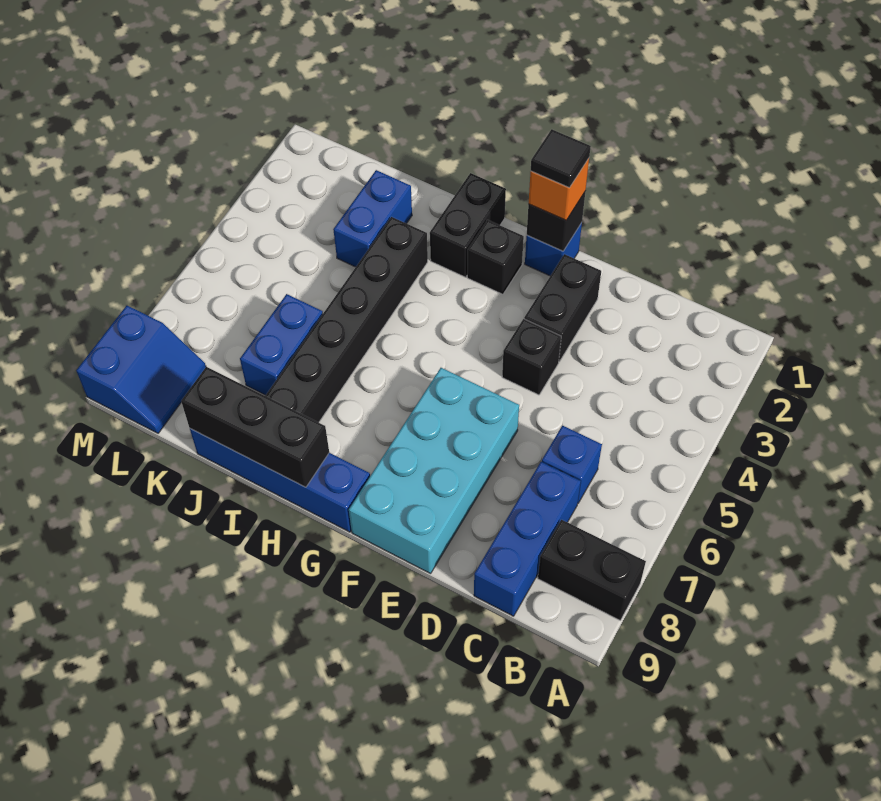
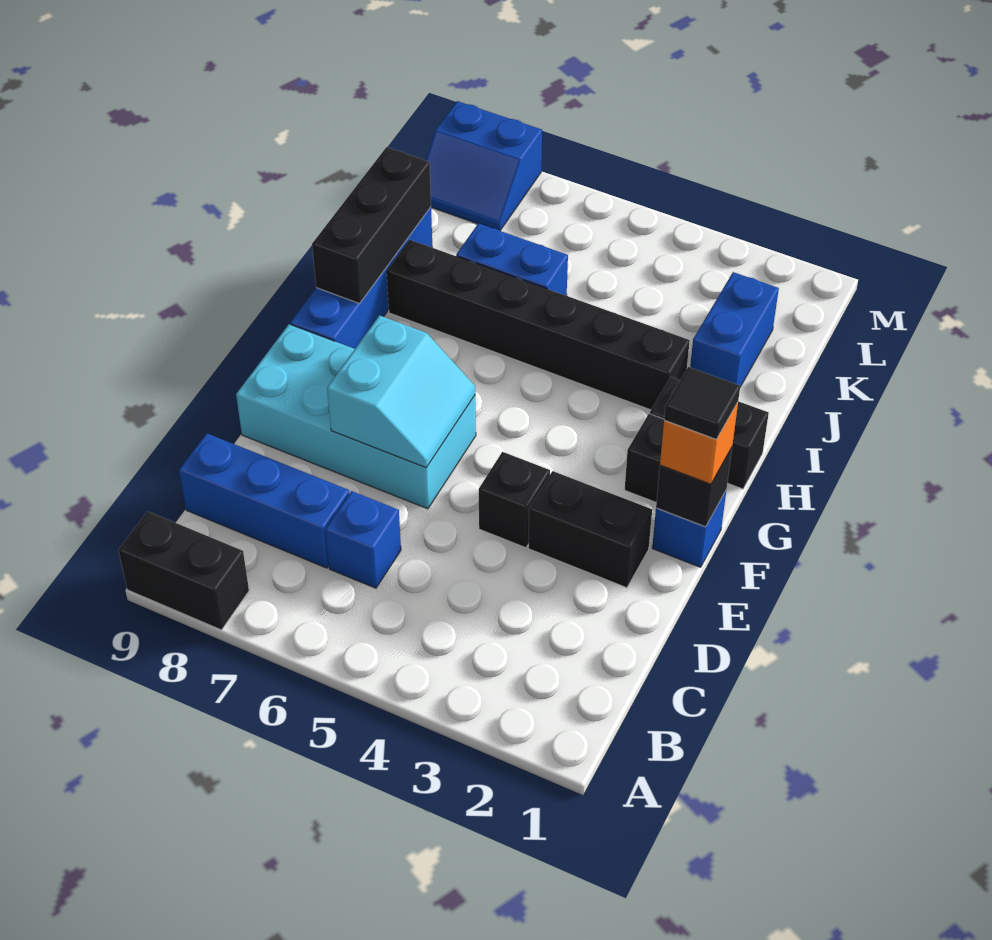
black brick A8:B8 level 1 -> black brick A8:A9 level 1
none -> cyan slope E6:F7 level 2 top 7
blue brick J2:J3 level 1 -> blue brick J2:K2 level 1

